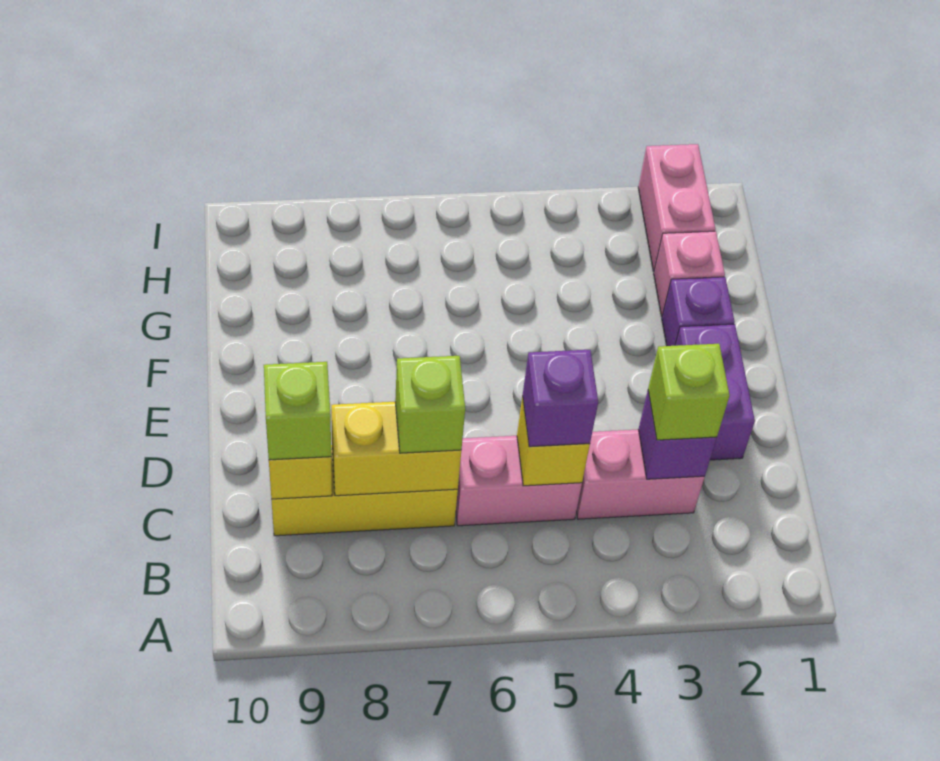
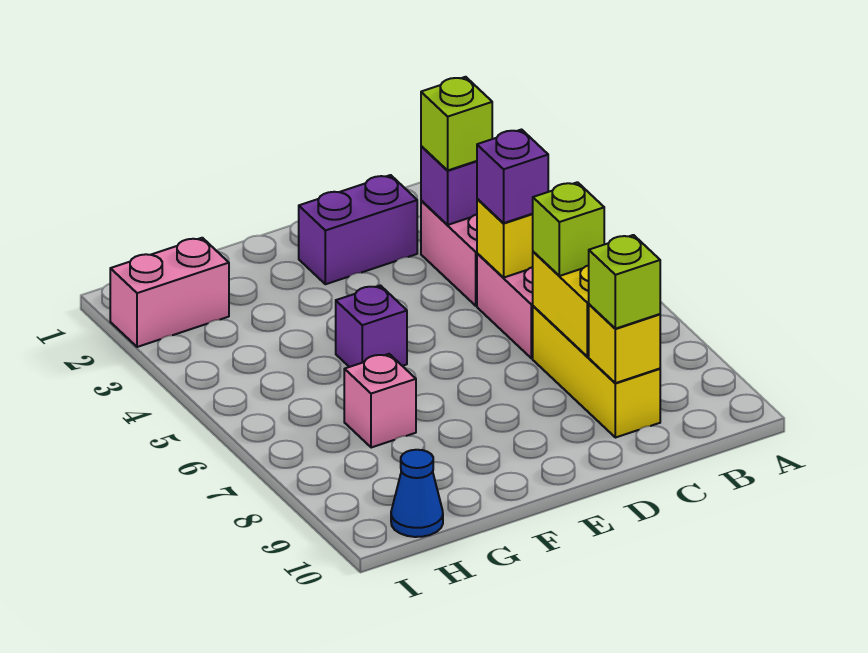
purple brick F2 level 1 -> purple brick F5 level 1
pink brick G2 level 1 -> pink brick G7 level 1
none -> blue cone H10 level 1

